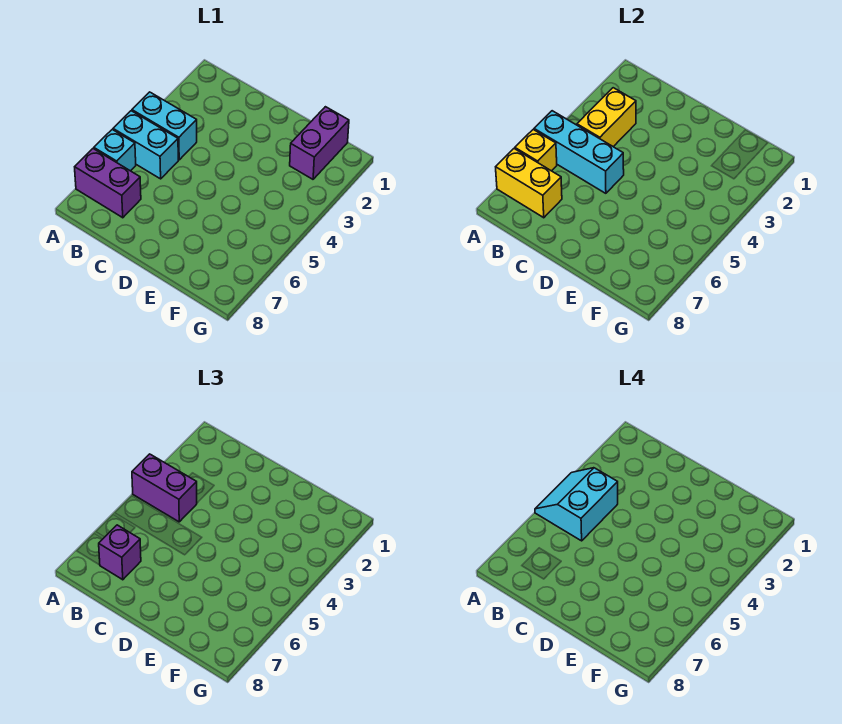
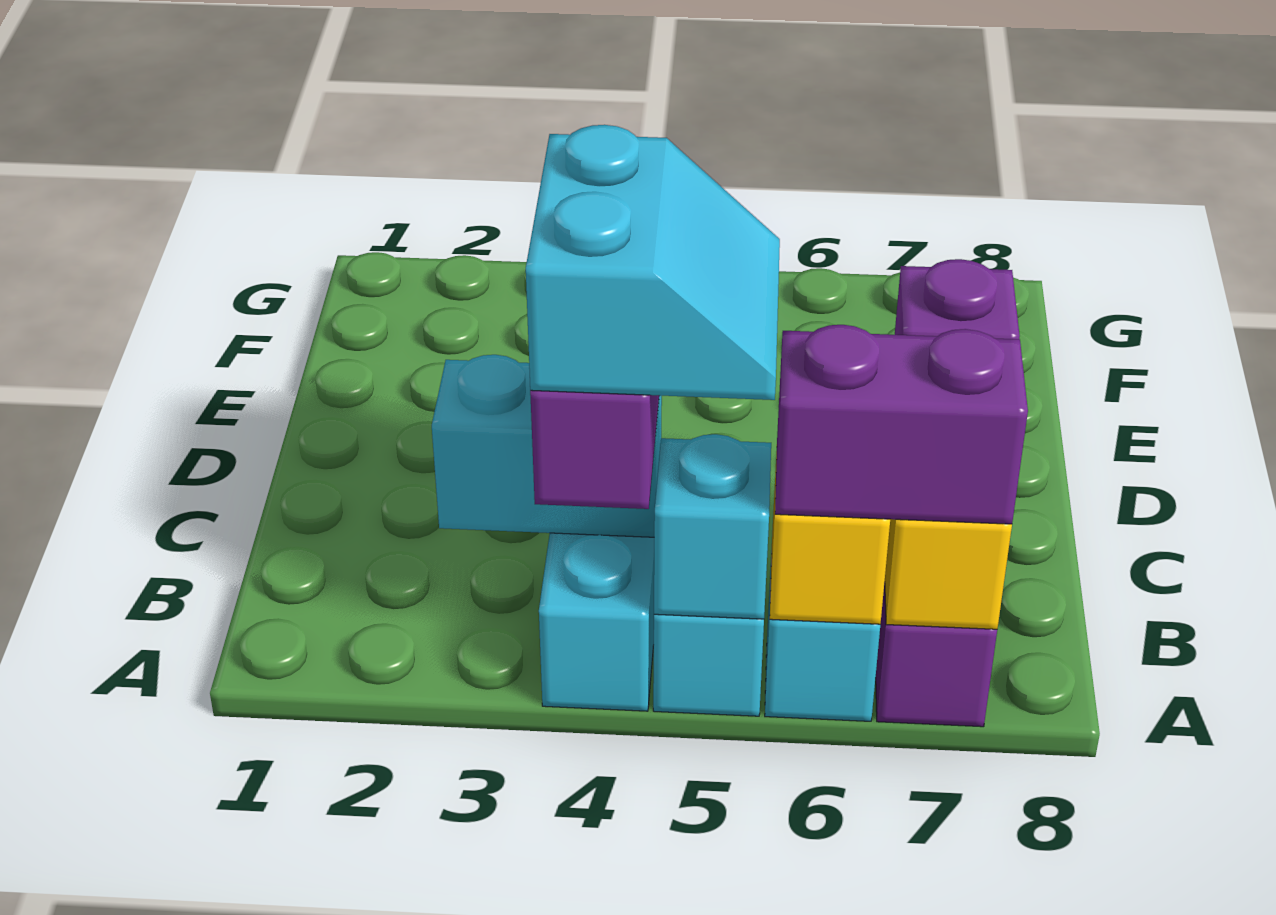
cyan slope A4:B5 level 4 top B -> cyan slope A4:B5 level 4 top 4
cyan brick A5:C5 level 2 -> cyan brick A5 level 2
yellow brick B3:B4 level 2 -> cyan brick B3:B4 level 2
purple brick F1:F2 level 1 -> purple brick A6:A7 level 3

